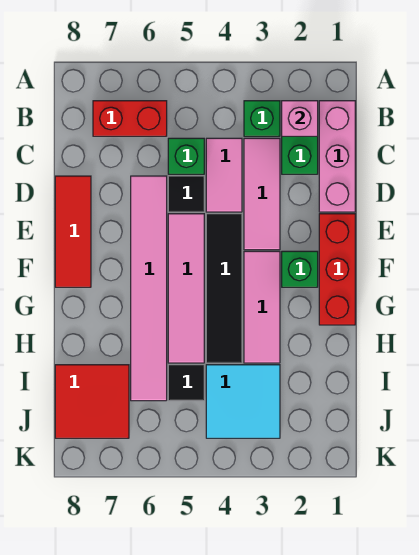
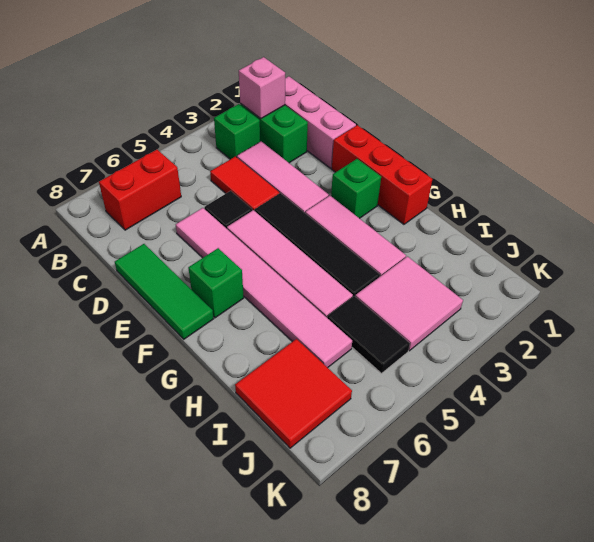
pink tile C4:D4 level 1 -> red tile C4:D4 level 1
green brick C5 level 1 -> green brick F7 level 1
red tile D8:F8 level 1 -> green tile D8:F8 level 1
cyan tile I3:J4 level 1 -> pink tile I3:J4 level 1
black tile I5 level 1 -> black tile I5:J5 level 1

